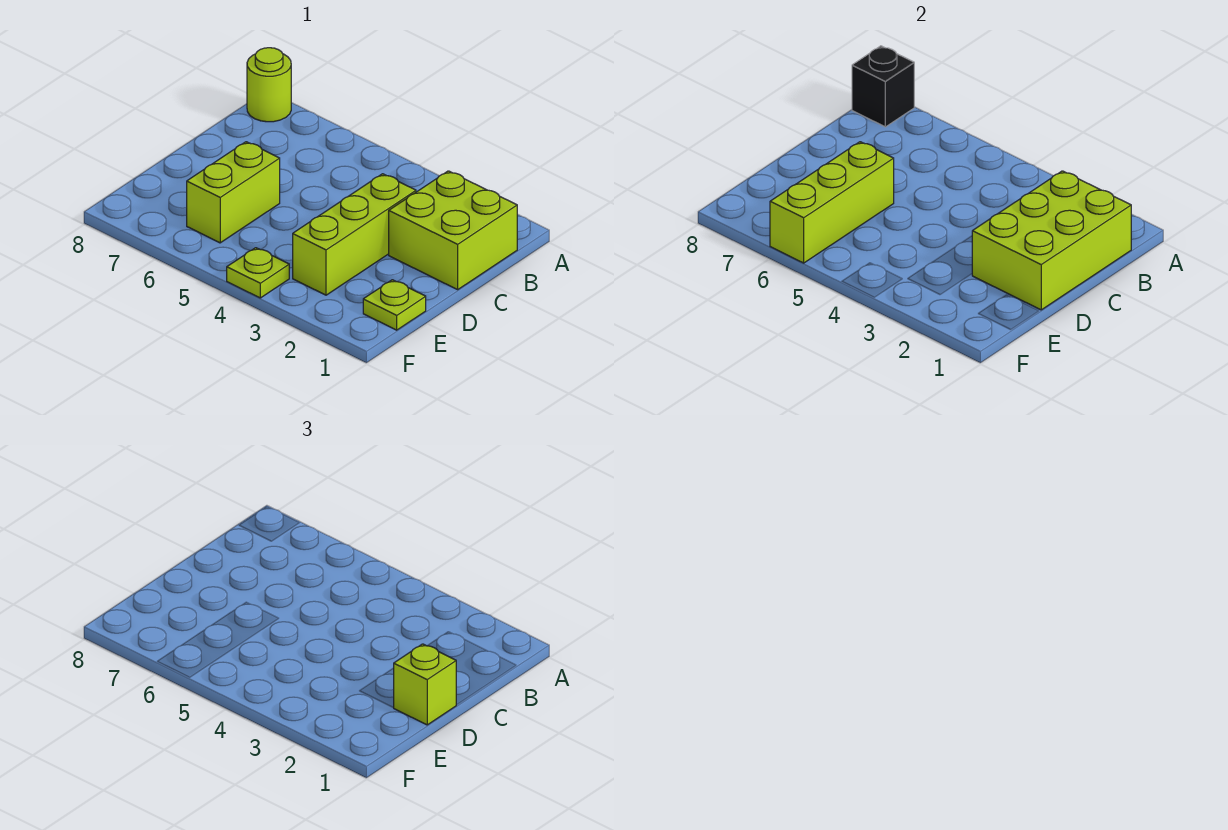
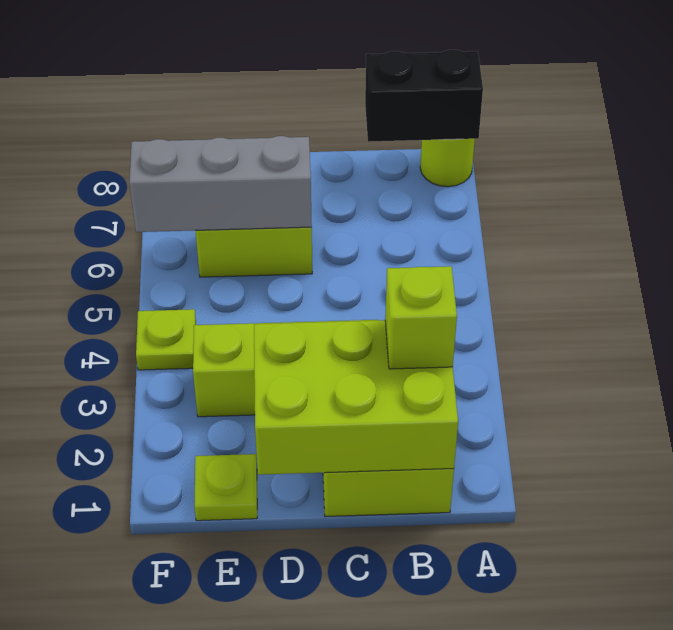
black brick A8 level 2 -> black brick A8:B8 level 2
lime brick D1 level 3 -> lime brick B2 level 3
lime brick D6:F6 level 2 -> grey brick D6:F6 level 2

